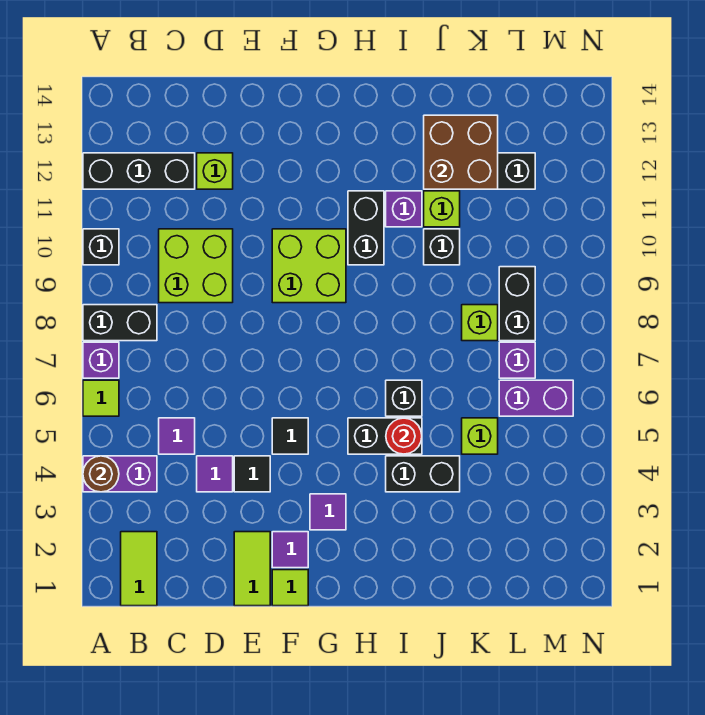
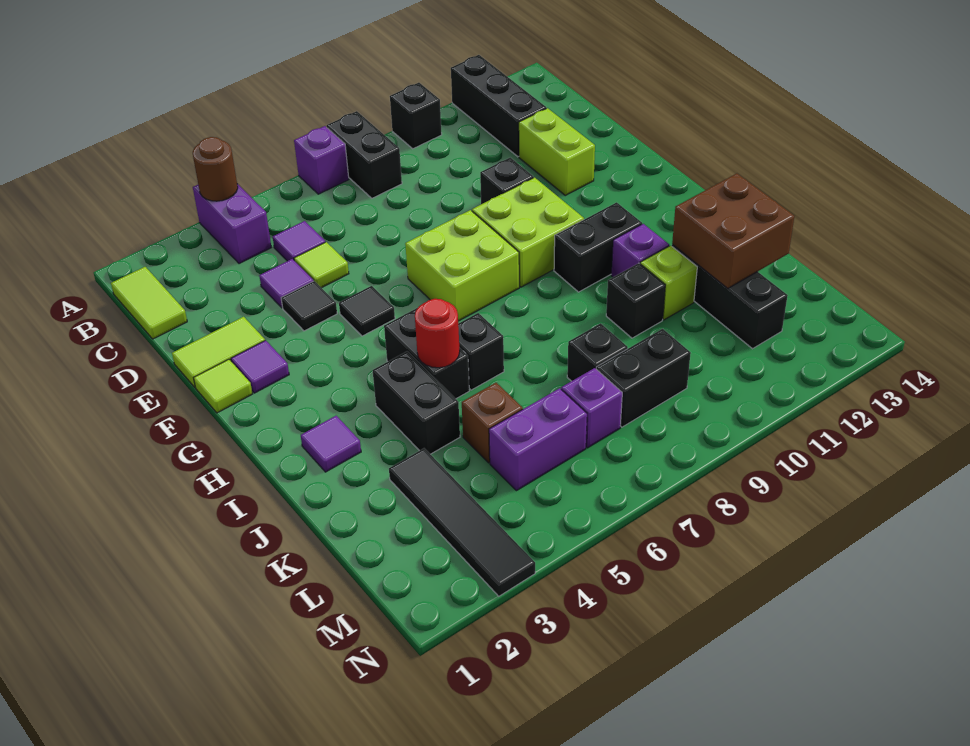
lime tile A6 level 1 -> lime tile D5 level 1
lime tile B1:B2 level 1 -> lime tile B1:C1 level 1
lime brick C9:D10 level 1 -> lime brick F7:G8 level 1
lime brick D12 level 1 -> lime brick D12:E12 level 1
none -> black brick E10 level 1
purple tile G3 level 1 -> purple tile I2 level 1
none -> black tile K3:N3 level 1
lime brick K5 level 1 -> brown brick K5 level 1
lime brick K8 level 1 -> black brick K8 level 1
purple brick L6:M6 level 1 -> purple brick L5:L6 level 1

